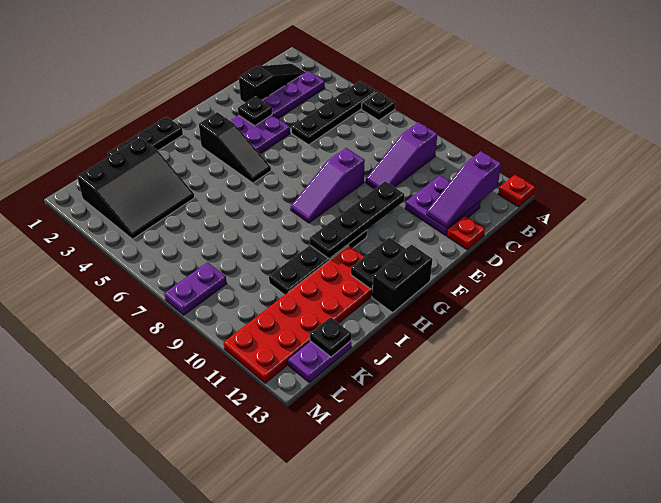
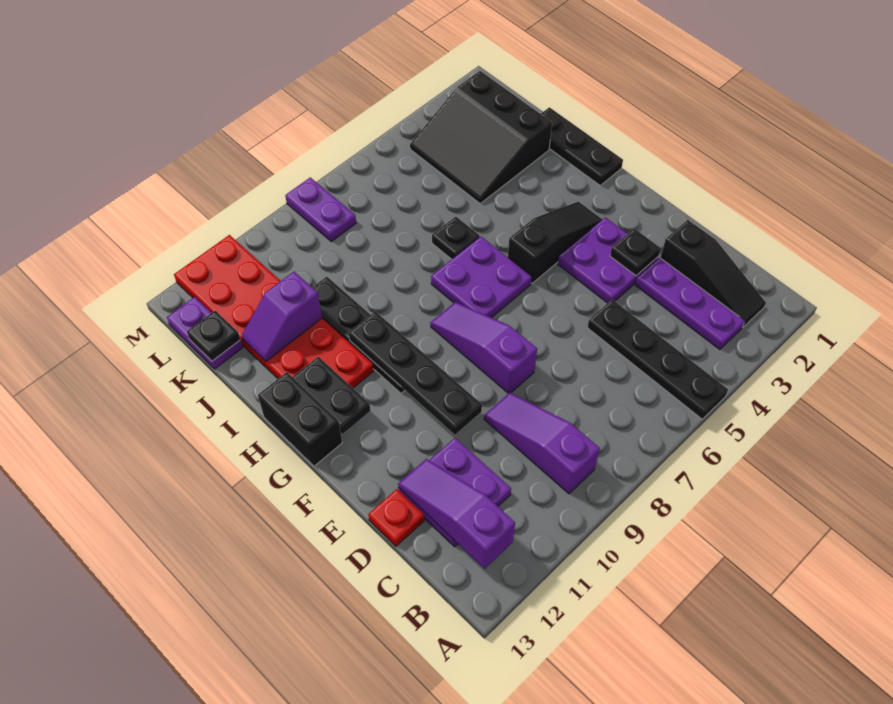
black plate A6 level 1 -> black plate I6 level 1
red plate A13 level 1 -> none
black slope G3:G5 level 1 top 3 -> black slope G3:G5 level 1 top 5
none -> purple plate G6:H7 level 1
none -> purple slope J11:J12 level 2 top 11

